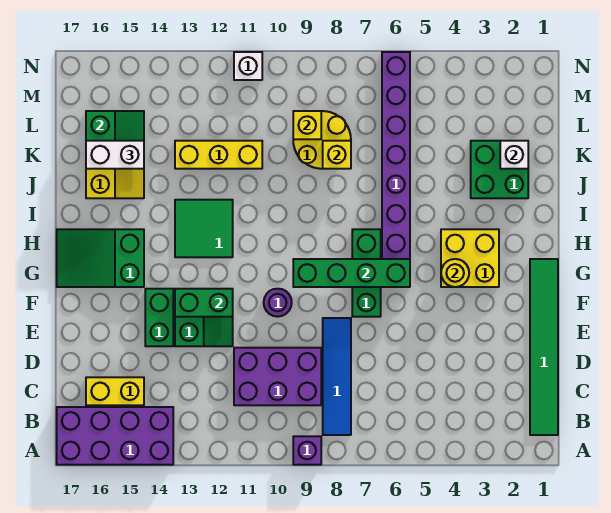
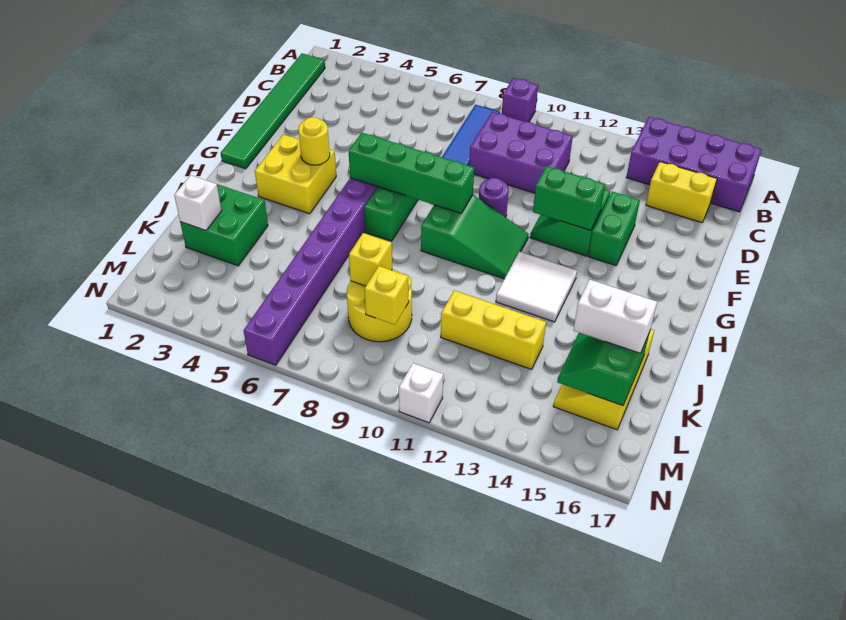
green slope G15:H17 level 1 top 15 -> green slope G9:H11 level 1 top 9
green tile H12:I13 level 1 -> white tile H12:I13 level 1

